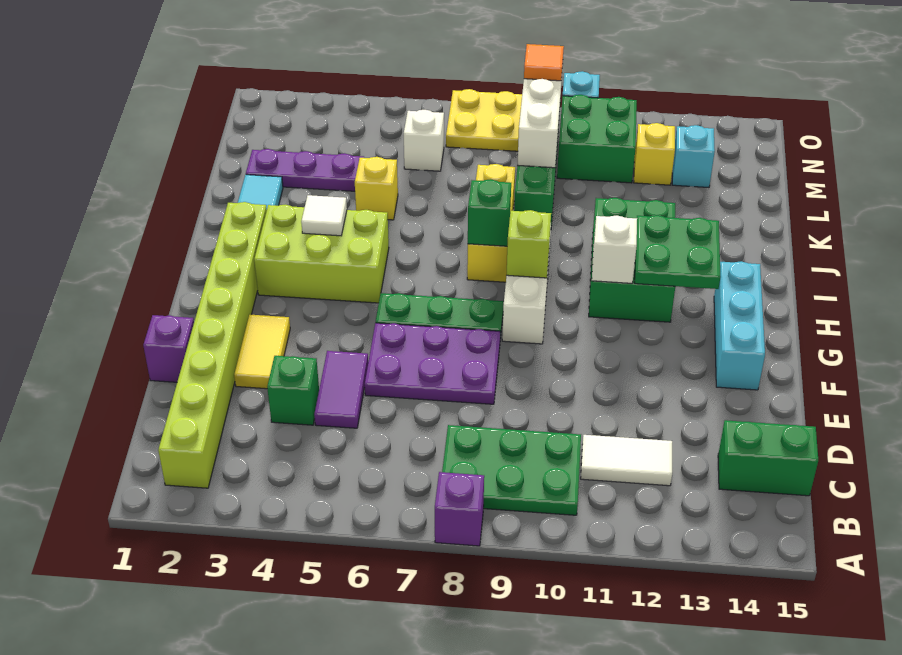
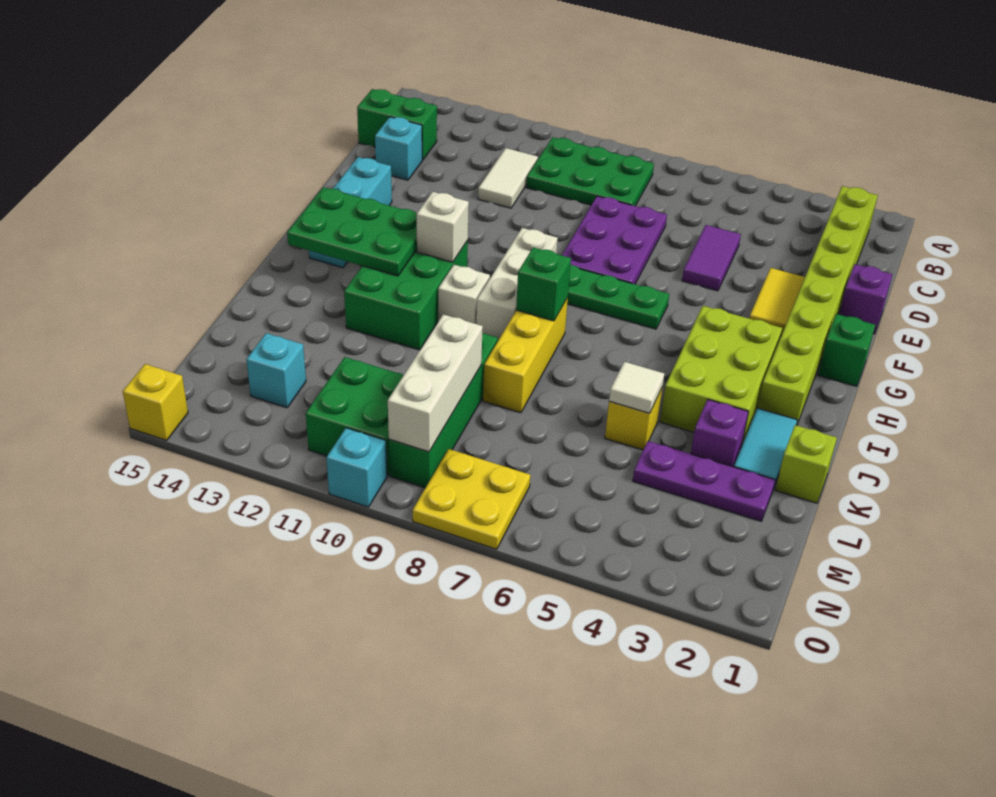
purple brick A8 level 1 -> purple brick K3 level 1
white tile C11:C12 level 1 -> white tile C11:D11 level 1
green brick D4 level 1 -> green brick G1 level 1
none -> cyan brick D14 level 1
purple plate E6:F8 level 1 -> purple plate D7:F8 level 1
lime brick H3:I5 level 1 -> lime brick H3:J4 level 1
lime brick H9 level 2 -> lime brick K1 level 1
green plate H12:I13 level 2 -> green plate H12:I14 level 2
white tile I4 level 2 -> white tile K5 level 2
white brick M6 level 1 -> white brick I10 level 1
yellow brick M12 level 1 -> yellow brick O15 level 1
orange tile N9 level 3 -> none

